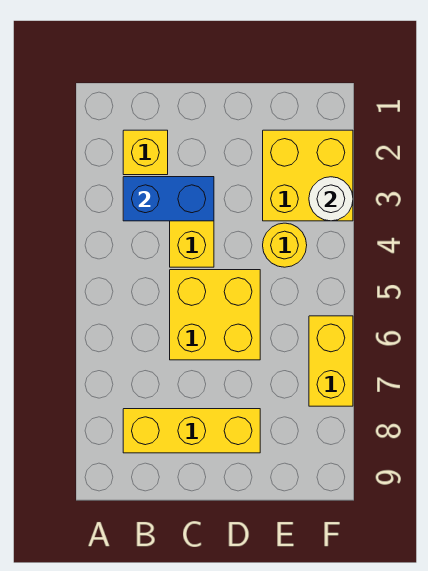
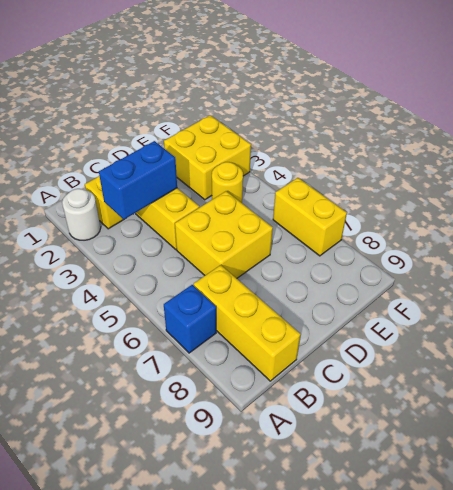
none -> blue brick A7 level 1
yellow brick B8:D8 level 1 -> yellow brick B7:B9 level 1
white round brick F3 level 2 -> white round brick A2 level 1

